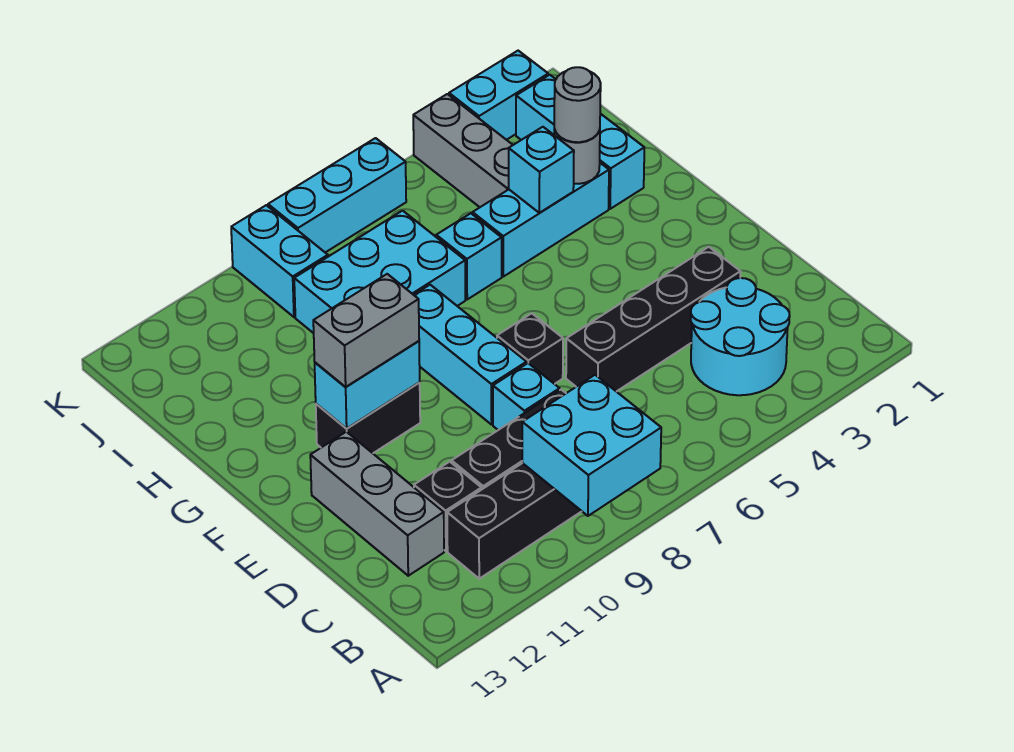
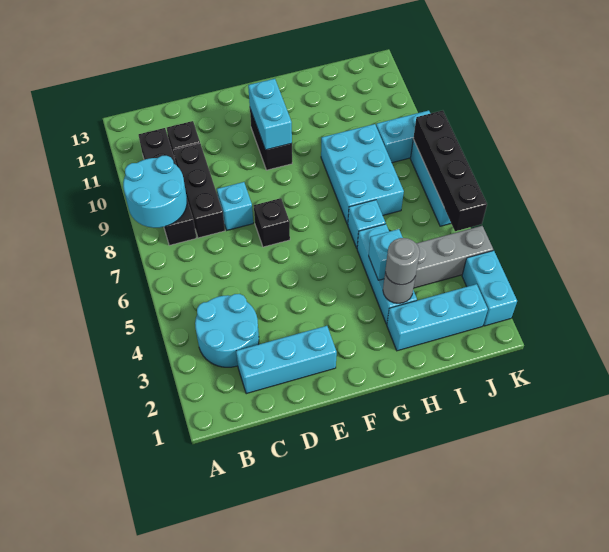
cyan brick A8:B9 level 2 -> cyan round brick A8:B9 level 2
grey brick C12:E12 level 1 -> none
black brick D3:D6 level 1 -> black brick K5:K8 level 2
cyan brick E8:G8 level 1 -> cyan brick C2:E2 level 1
grey brick F10:F11 level 3 -> none

